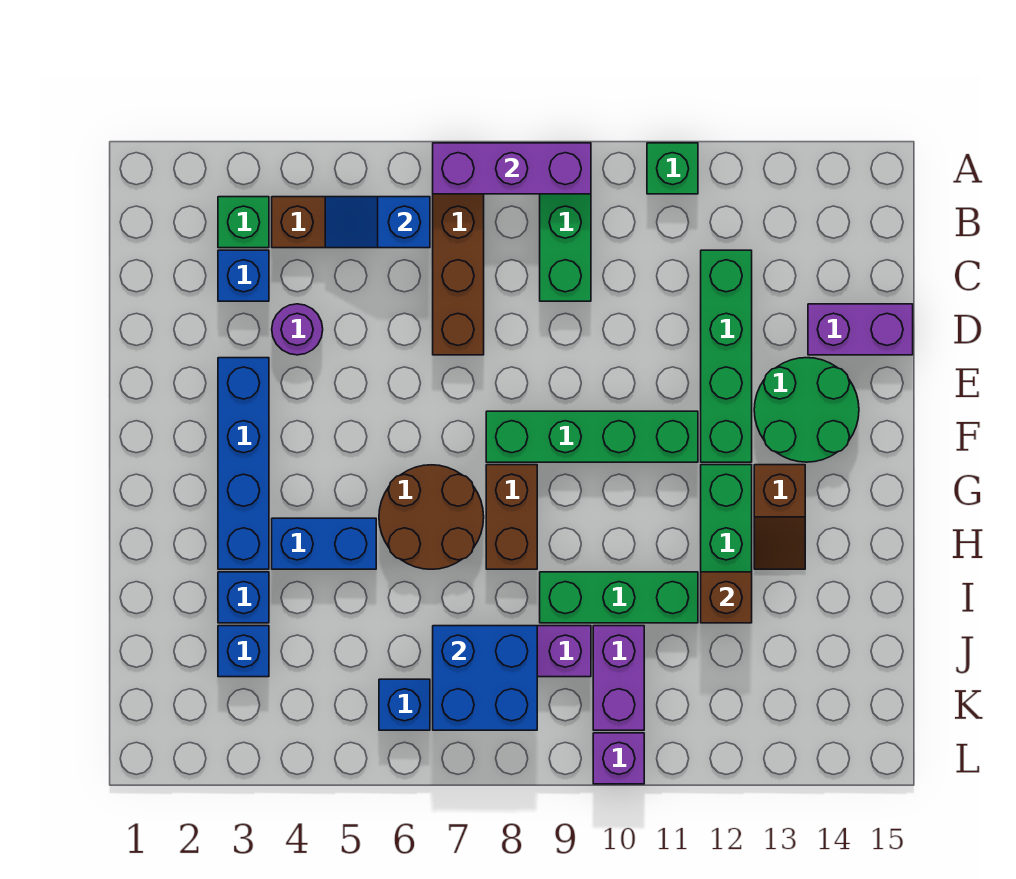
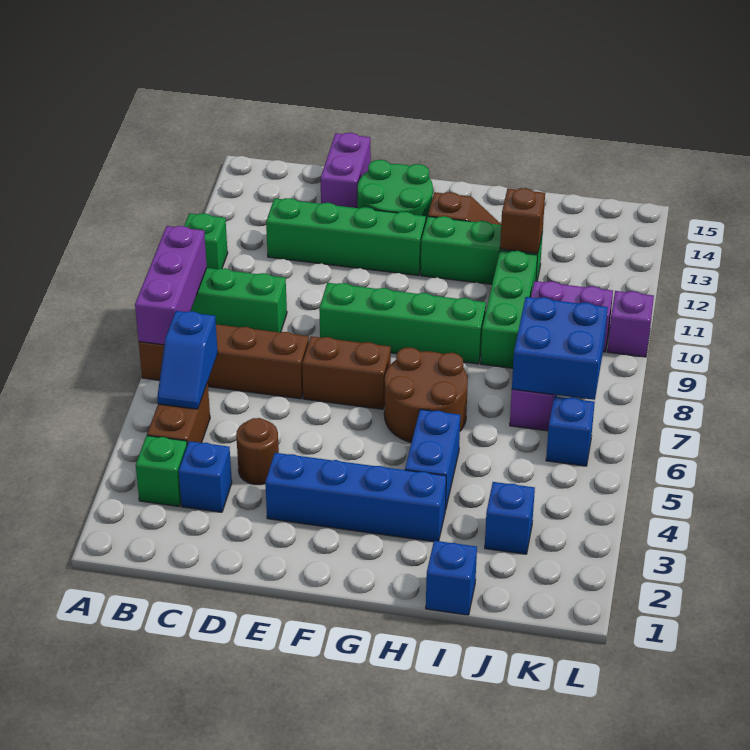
purple round brick D4 level 1 -> brown round brick D4 level 1
green brick F8:F11 level 1 -> green brick E9:H9 level 1
brown brick G8:H8 level 1 -> brown brick E7:F7 level 1
blue brick I3 level 1 -> blue brick I1 level 1

